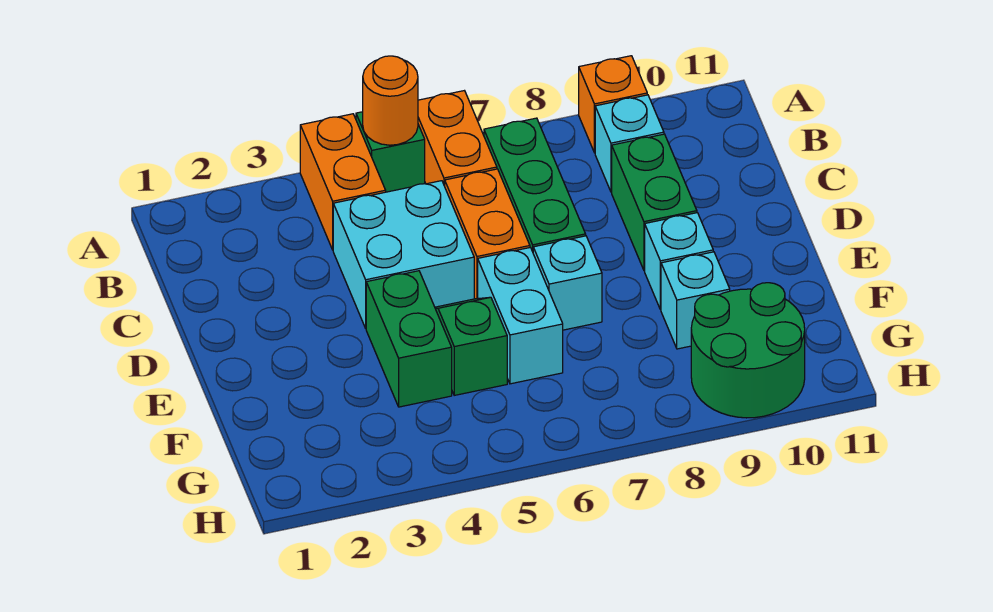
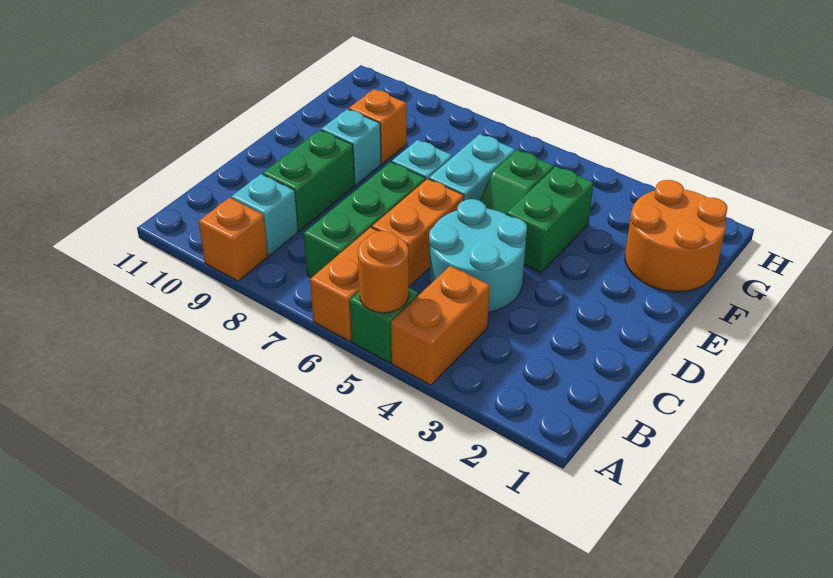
cyan brick C4:D5 level 1 -> cyan round brick C4:D5 level 1
none -> orange round brick F1:G2 level 1
cyan brick F9 level 1 -> orange brick F9 level 1
green round brick G9:H10 level 1 -> none

